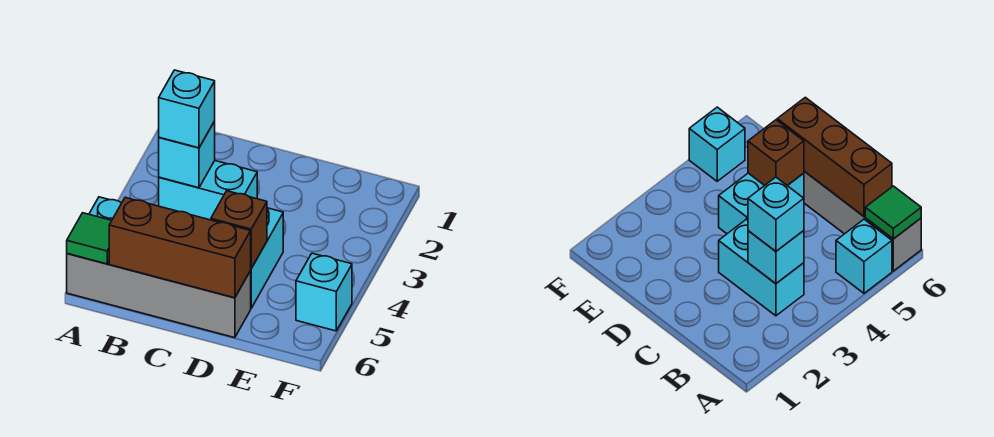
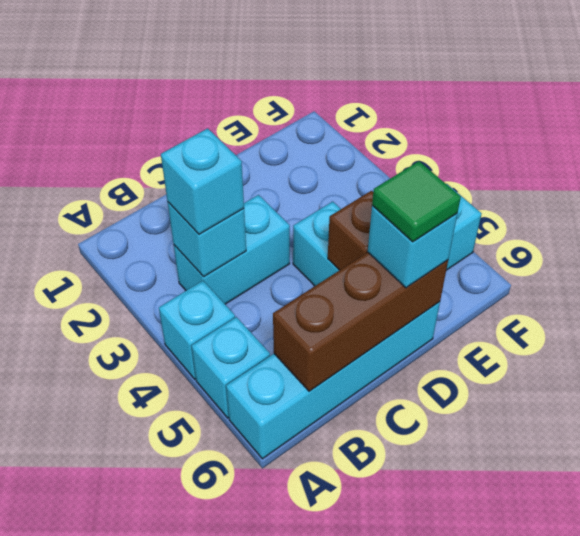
none -> cyan brick A4 level 1
grey brick A6:D6 level 1 -> cyan brick A6:D6 level 1
green tile A6 level 2 -> green tile D6 level 4
none -> cyan brick D6 level 3

